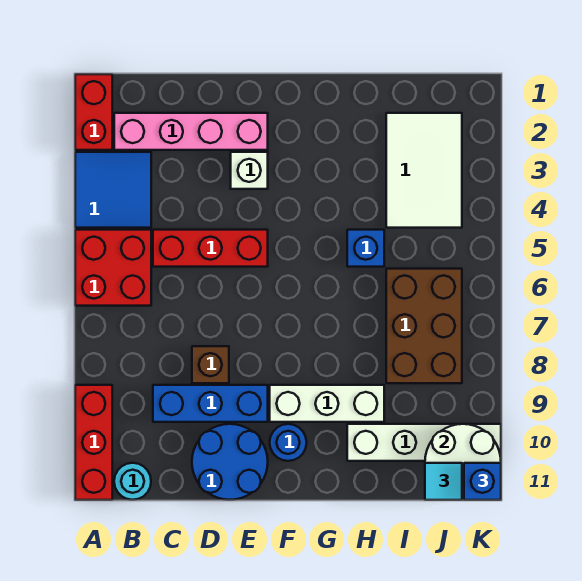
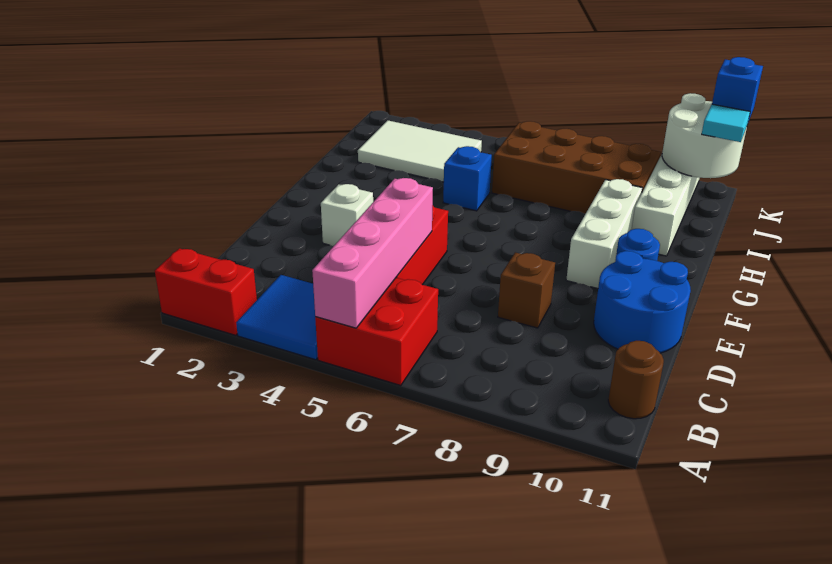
red brick A9:A11 level 1 -> none
pink brick B2:E2 level 1 -> pink brick A5:D5 level 2
cyan round brick B11 level 1 -> brown round brick B11 level 1
blue brick C9:E9 level 1 -> none
brown brick I6:J8 level 1 -> brown brick I6:J9 level 1

